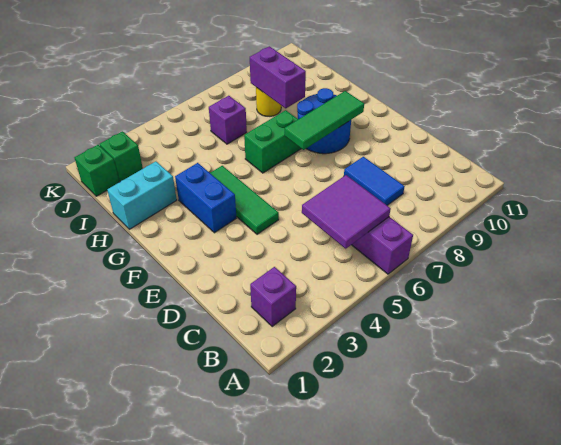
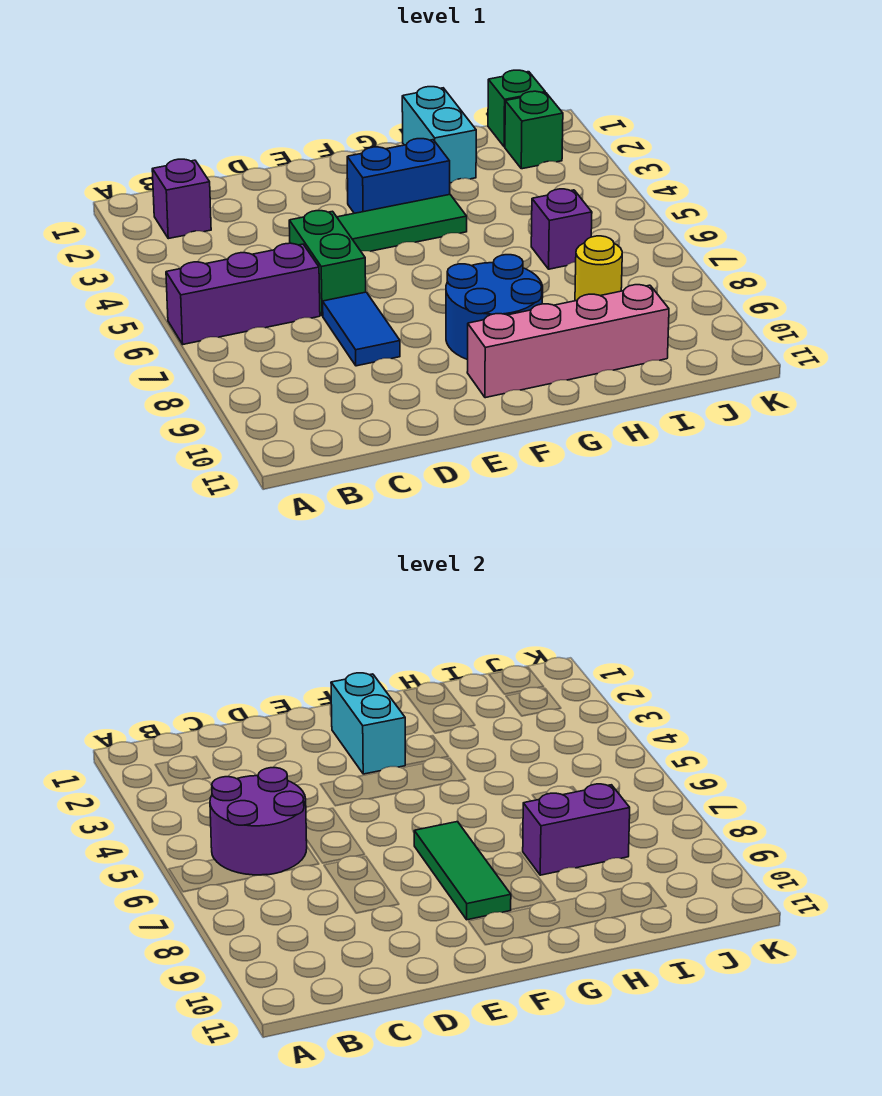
purple tile B5:C6 level 2 -> purple round brick B5:C6 level 2
blue tile C8:D8 level 1 -> blue tile D7:D8 level 1
none -> cyan brick F2:F3 level 2
none -> pink brick F10:I10 level 1
green brick G6:G7 level 1 -> green brick D5:D6 level 1

